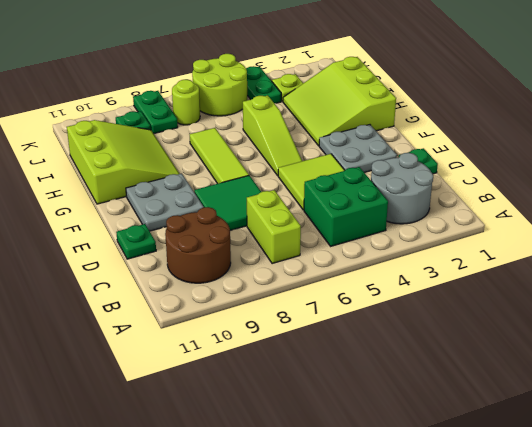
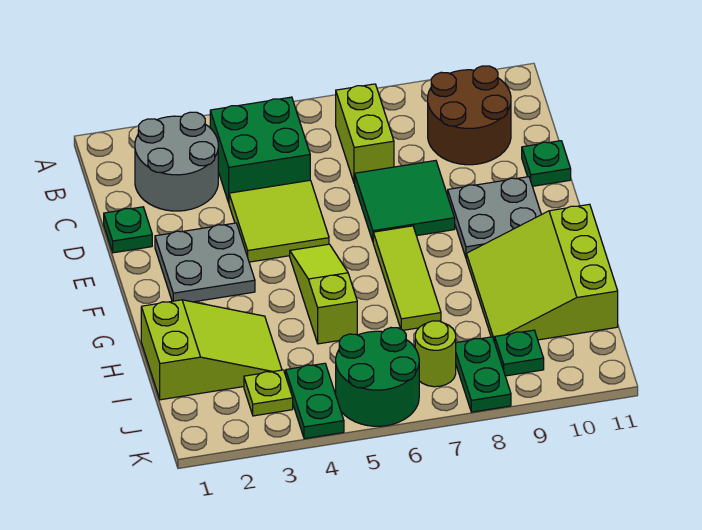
lime slope G1:I3 level 1 top 1 -> lime slope H1:I3 level 1 top 1
lime round brick J5:K6 level 1 -> green round brick J5:K6 level 1

